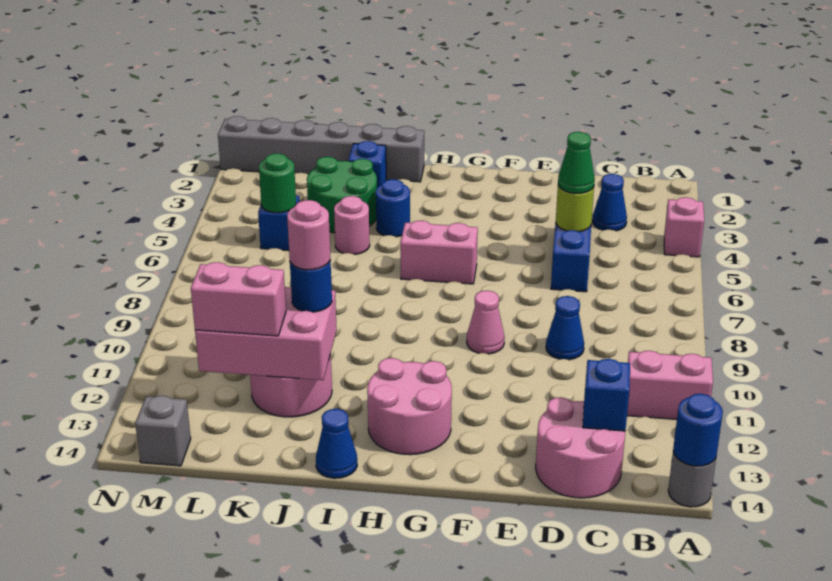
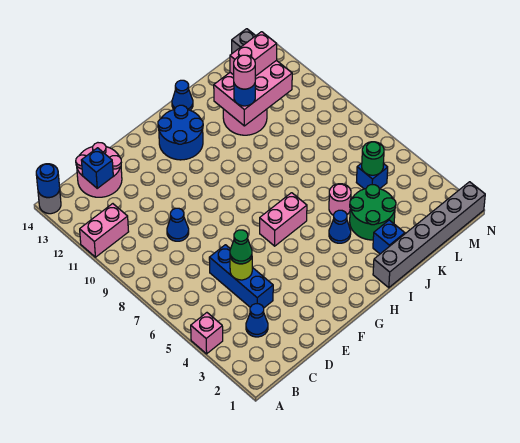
pink cone F9 level 1 -> none
pink round brick G12:H13 level 1 -> blue round brick G12:H13 level 1
blue round brick I4 level 1 -> blue cone I4 level 1

